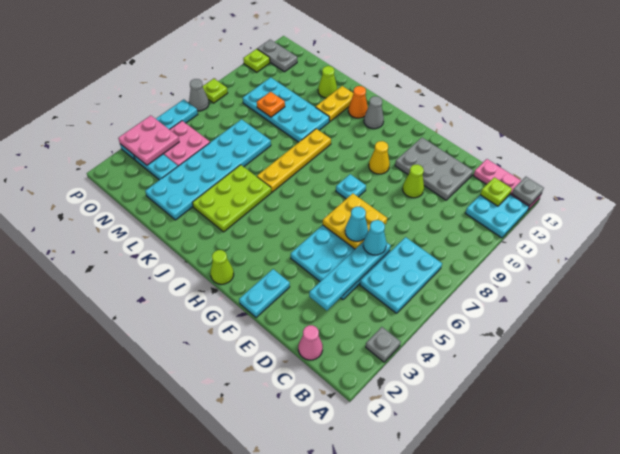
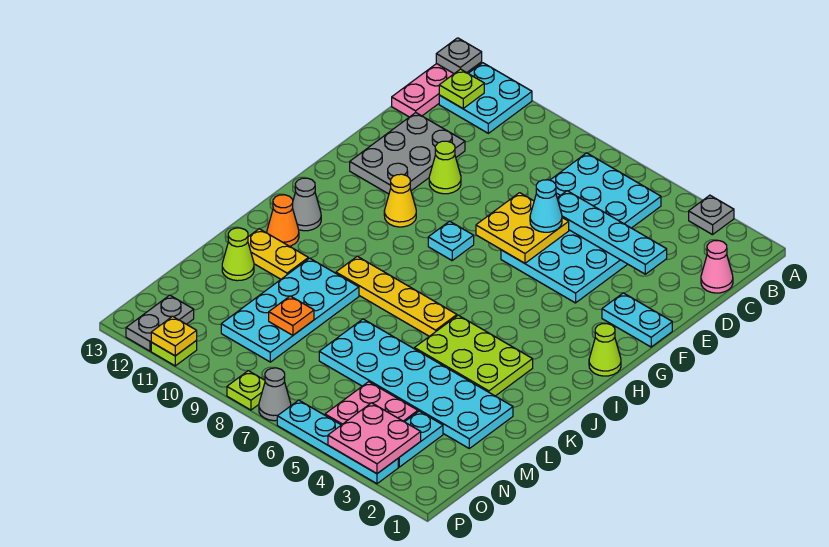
cyan cone D6 level 3 -> none
none -> yellow plate P11 level 2

